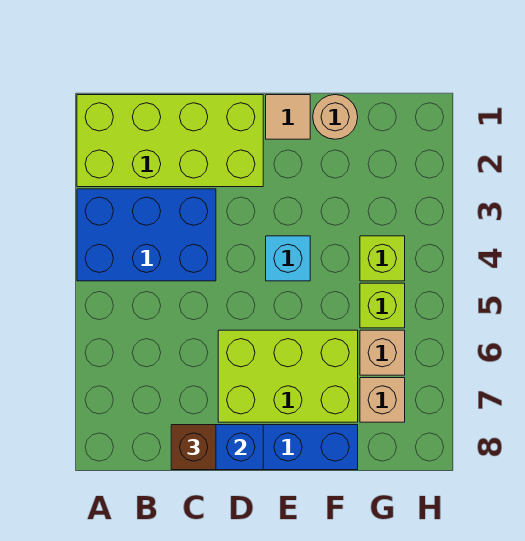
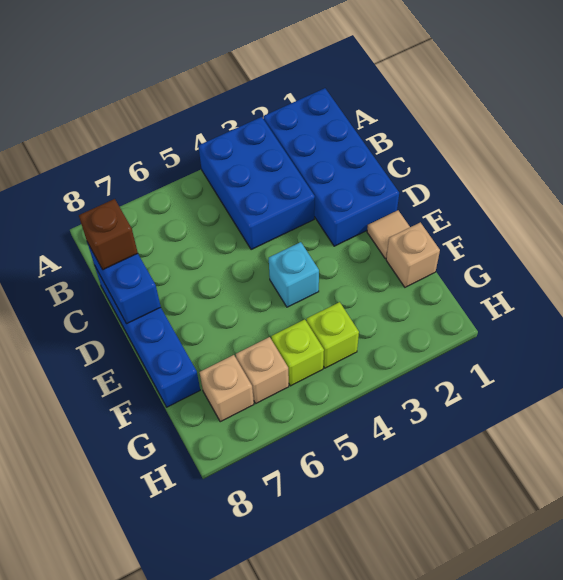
lime brick A1:D2 level 1 -> blue brick A1:D2 level 1
lime brick D6:F7 level 1 -> none
tan round brick F1 level 1 -> tan brick F1 level 1

